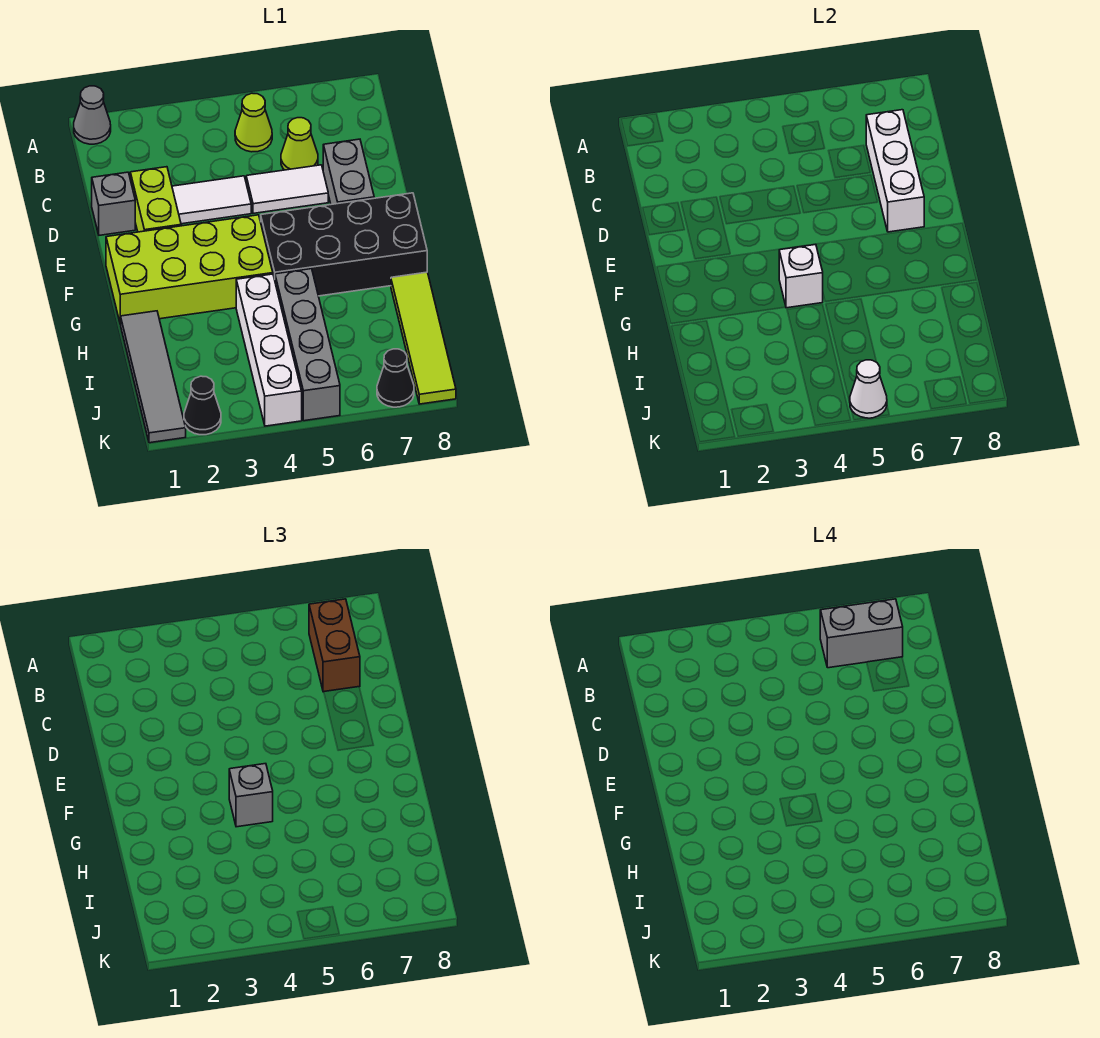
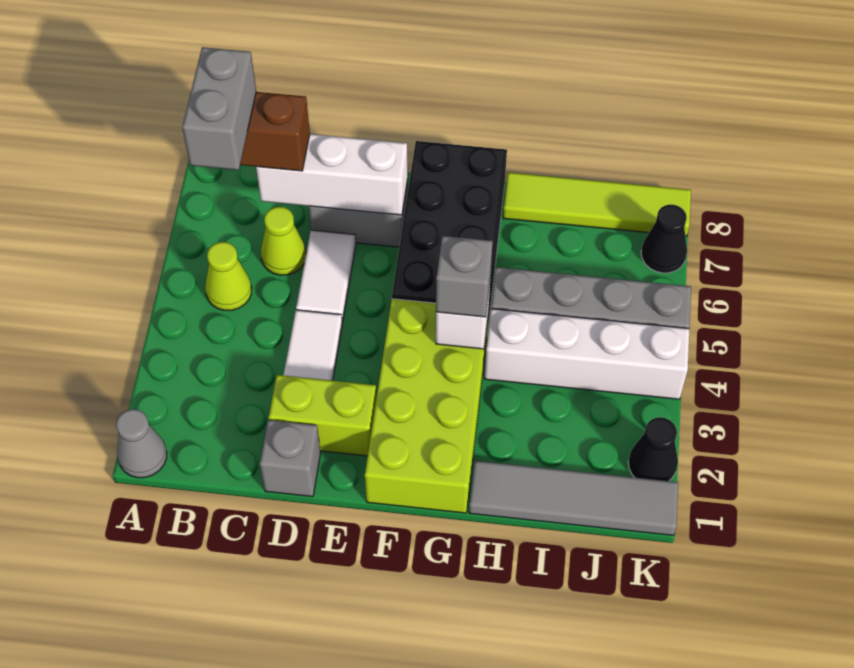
white cone K5 level 2 -> none

